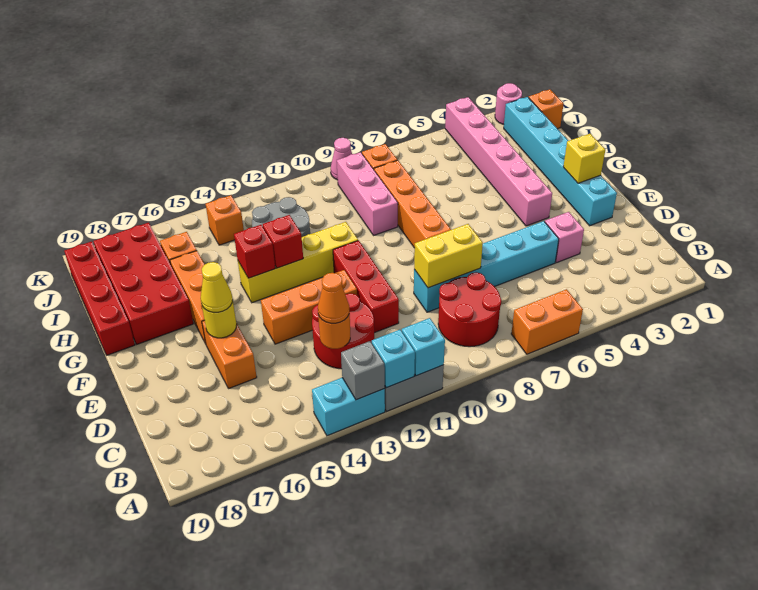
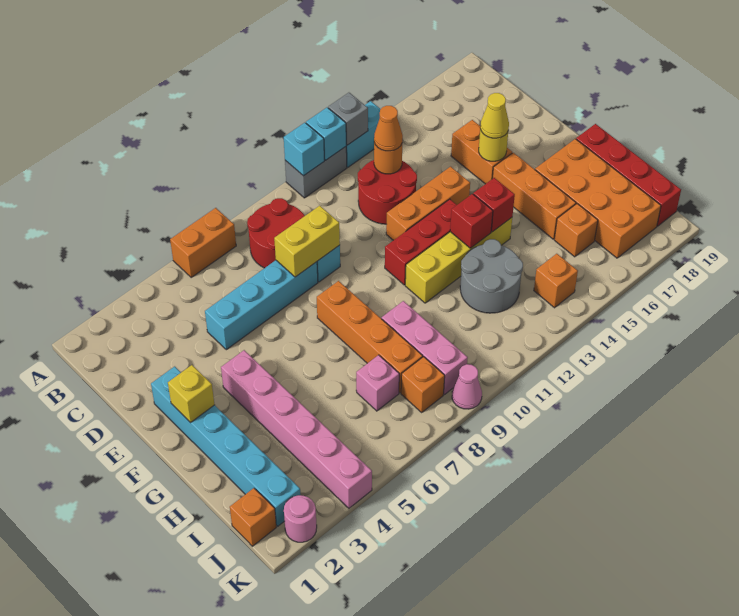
pink brick D4 level 1 -> pink brick I7 level 1
red brick D11:F11 level 1 -> red brick F11:F13 level 1
red brick G17:J18 level 1 -> orange brick G17:J18 level 1

